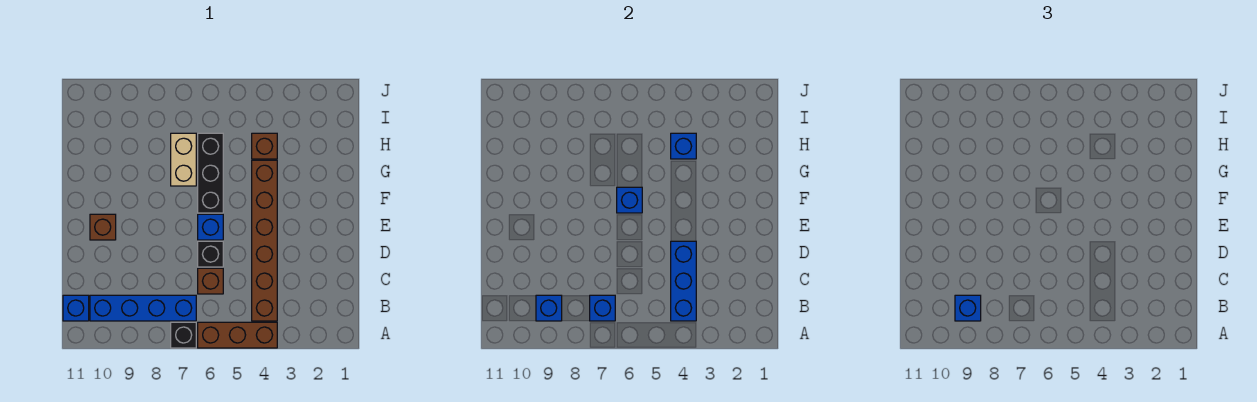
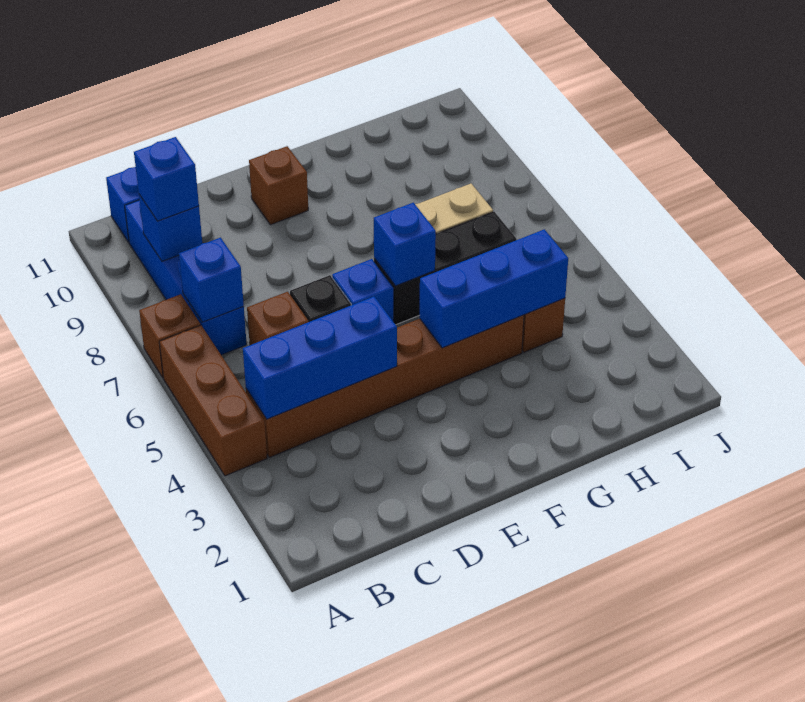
black brick A7 level 1 -> brown brick A7 level 1
blue brick H4 level 2 -> blue brick F4:H4 level 2

